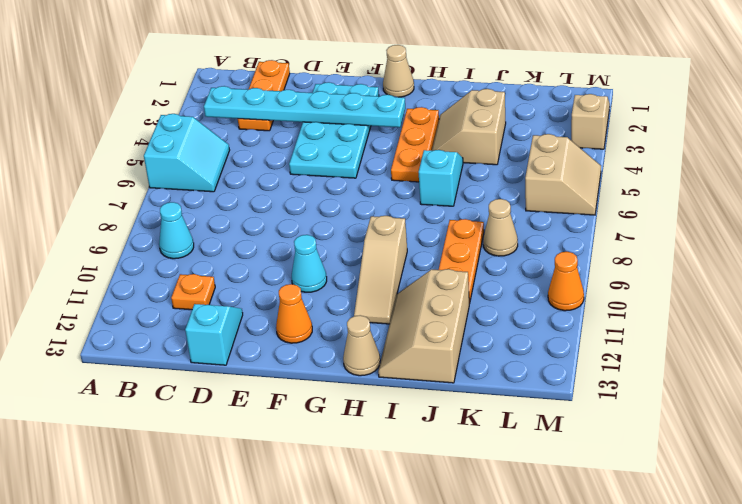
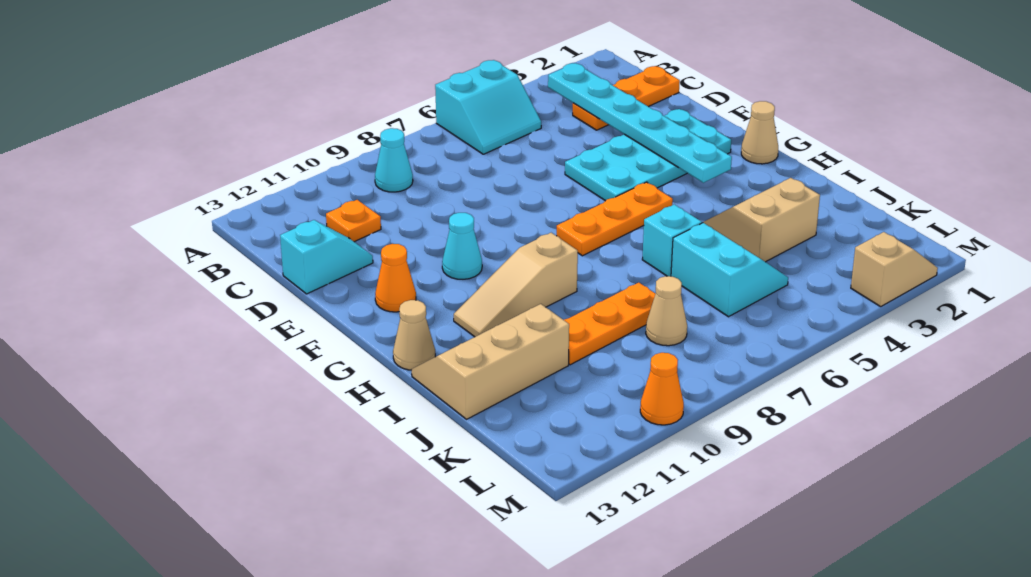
orange plate H3:H5 level 1 -> orange plate G5:G7 level 1
none -> cyan slope J5:K6 level 1 top 6
tan slope L5:M6 level 1 top L -> none

